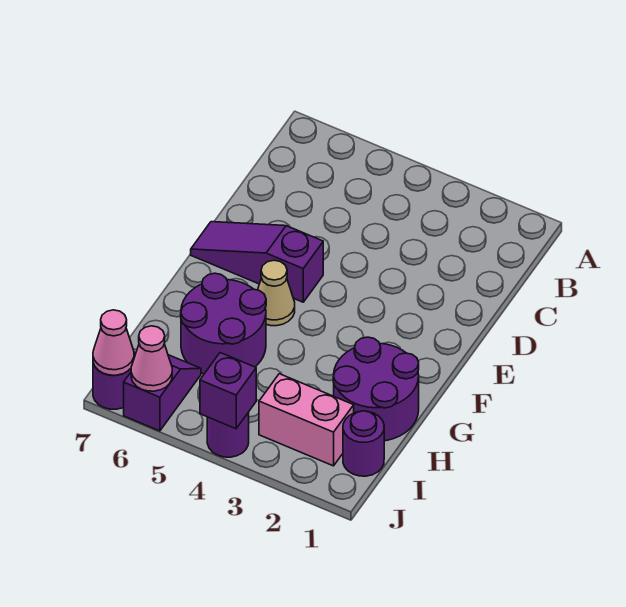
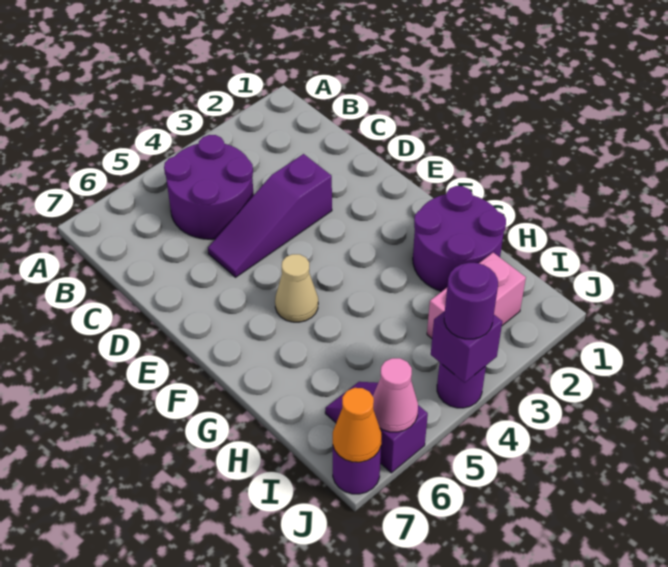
purple slope E5:E7 level 1 top 5 -> purple slope D3:D5 level 1 top 3
purple round brick G5:H6 level 1 -> purple round brick B4:C5 level 1
purple round brick I1 level 1 -> purple round brick J4 level 3
pink cone J7 level 2 -> orange cone J7 level 2

